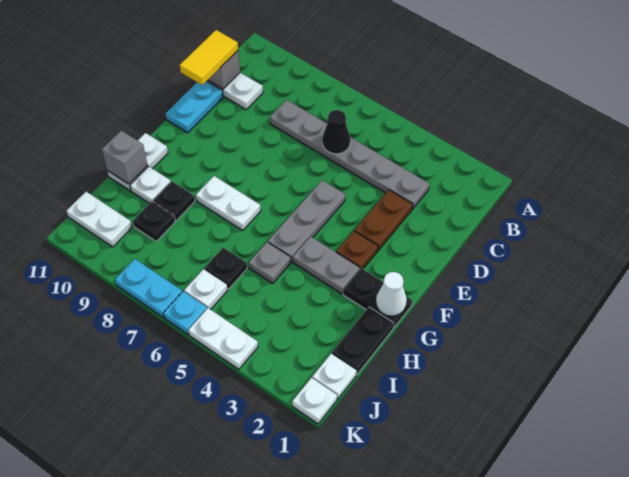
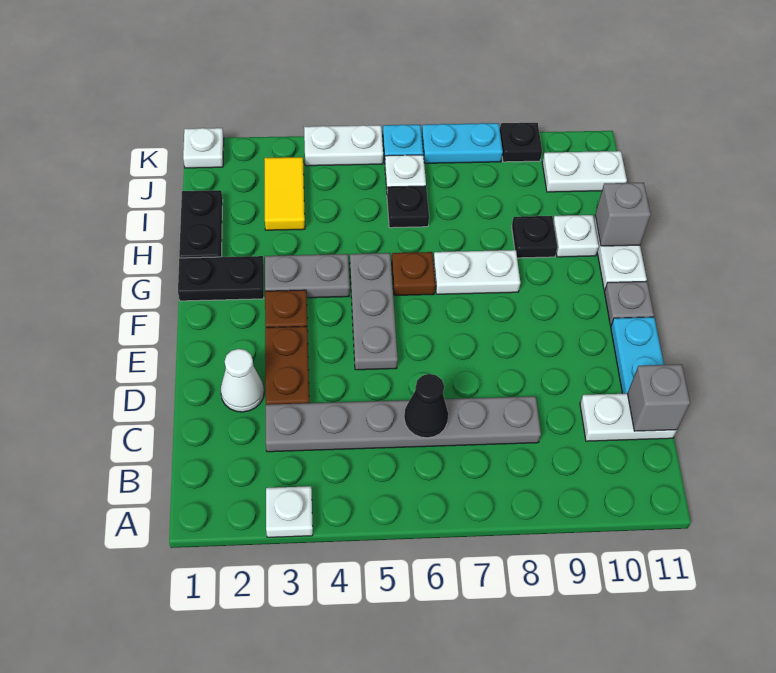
yellow tile C11:D11 level 3 -> yellow tile I3:J3 level 1
white cone G1 level 2 -> white cone D2 level 1
none -> brown plate G6 level 1
grey plate H5 level 1 -> grey plate F11 level 1
black plate I9 level 1 -> black plate K9 level 1
white plate J1 level 1 -> white plate A3 level 1

